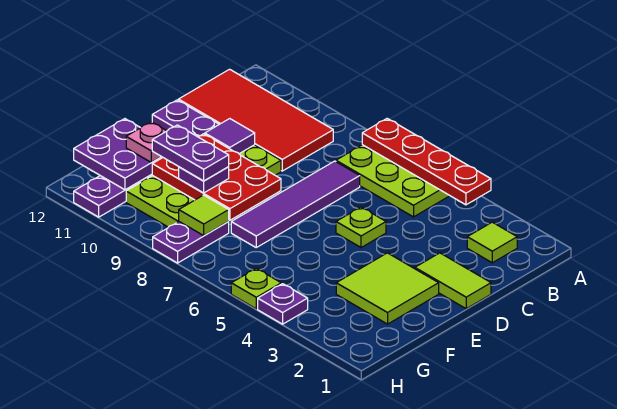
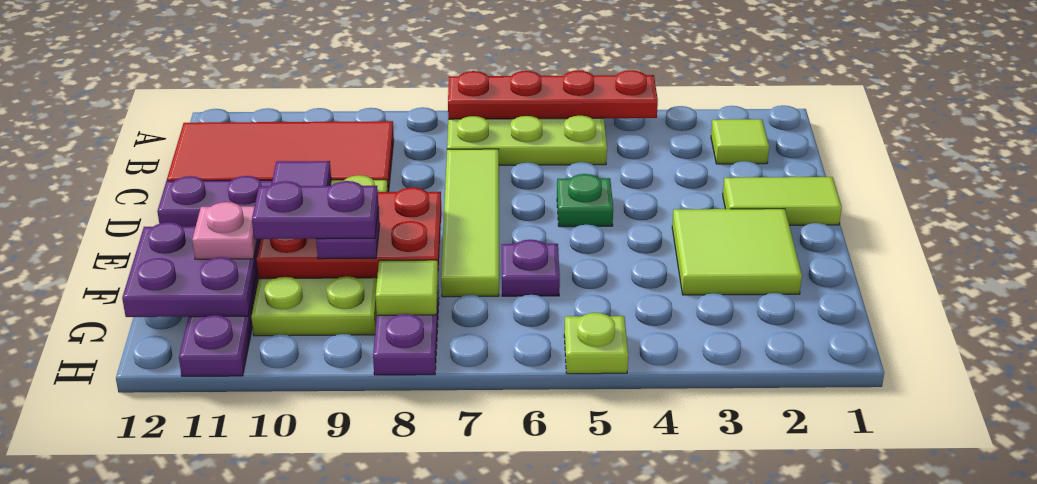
purple tile C7:F7 level 1 -> lime tile C7:F7 level 1
lime plate D5 level 1 -> green plate D5 level 1
purple plate H4 level 1 -> purple plate F6 level 1

